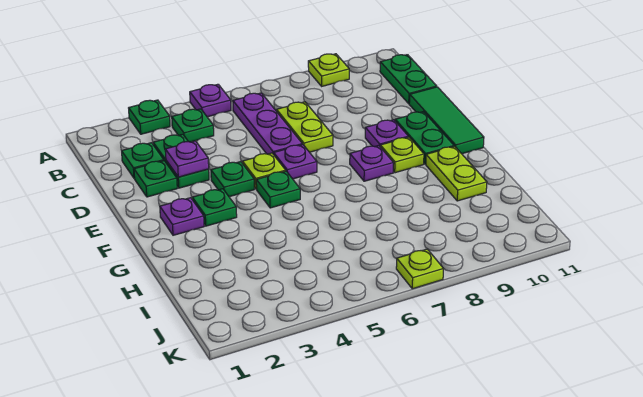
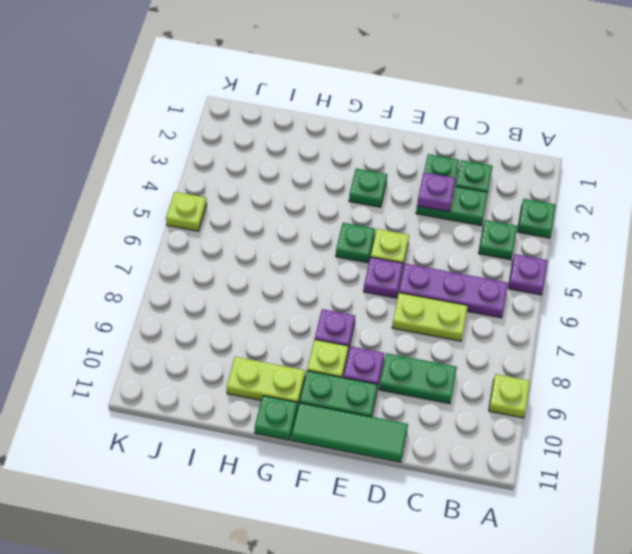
green plate B11:C11 level 1 -> green plate C9:D9 level 1
green plate E4 level 1 -> green plate G11 level 1
purple plate F2 level 1 -> none
lime plate K7 level 1 -> lime plate K5 level 1

